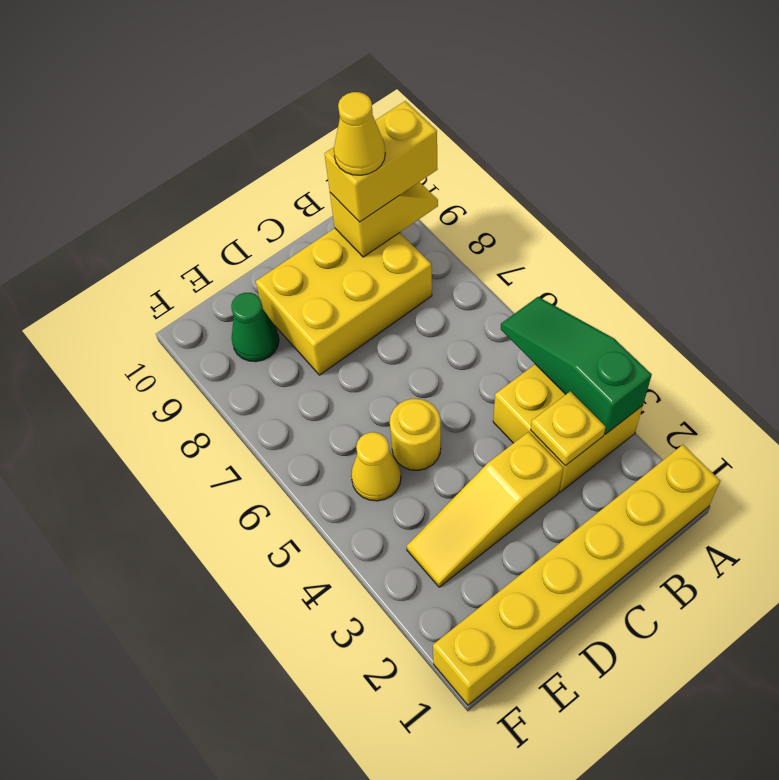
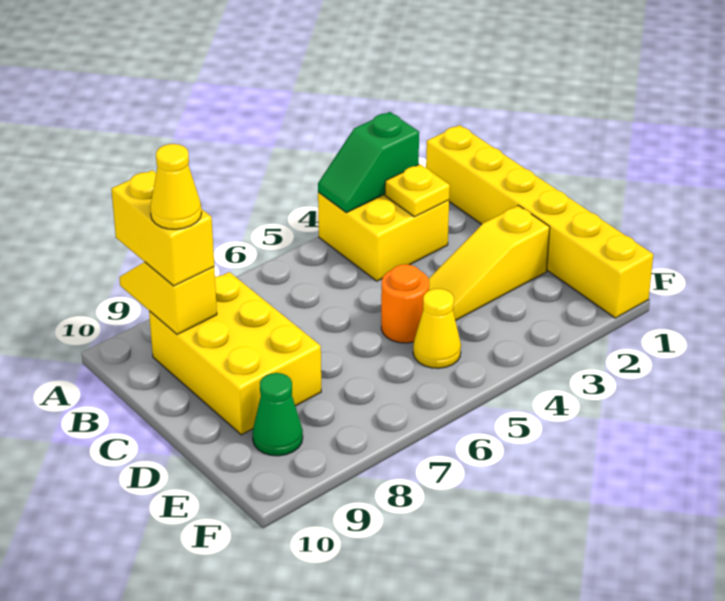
green slope A3:A5 level 2 top 3 -> green slope A3:A4 level 2 top 3
yellow slope C3:E3 level 1 top C -> yellow slope D2:D4 level 1 top 2
yellow round brick D5 level 1 -> orange round brick D5 level 1

